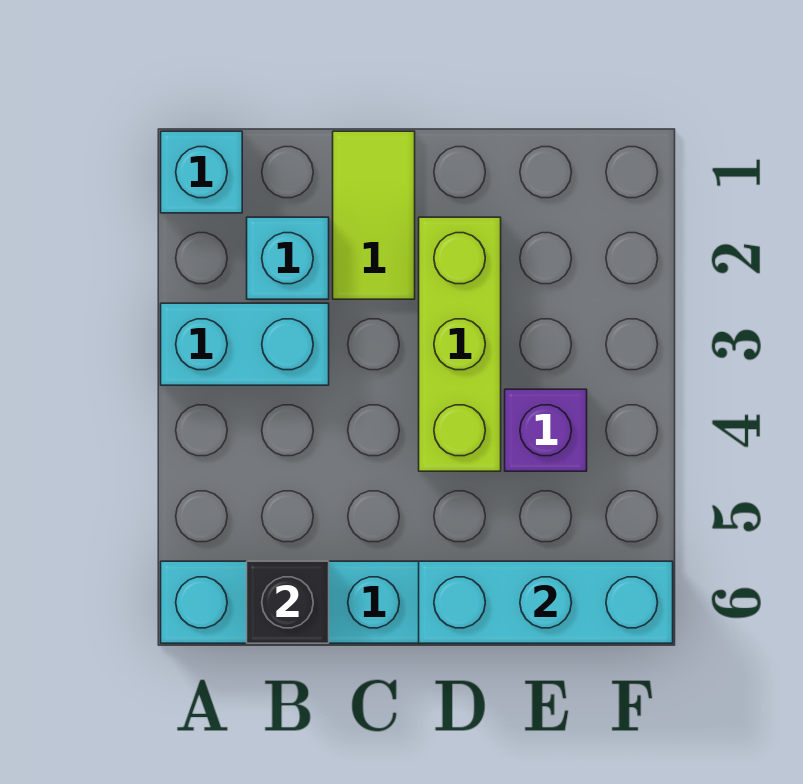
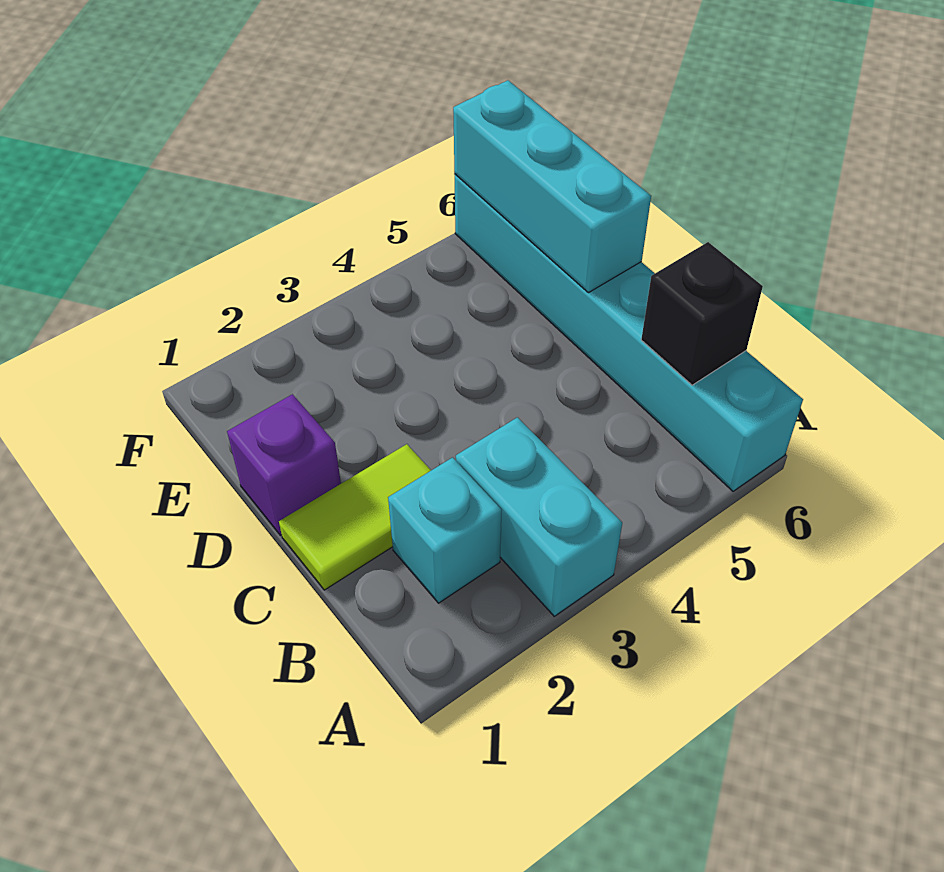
cyan brick A1 level 1 -> none
lime brick D2:D4 level 1 -> none
purple brick E4 level 1 -> purple brick D1 level 1

